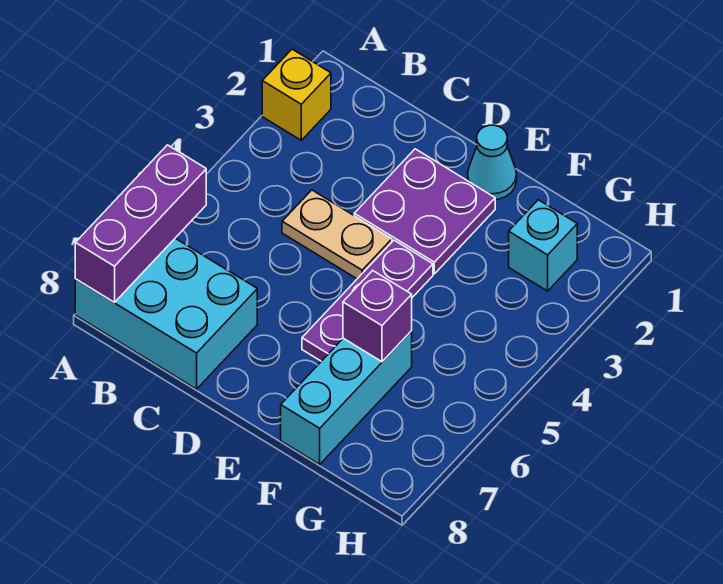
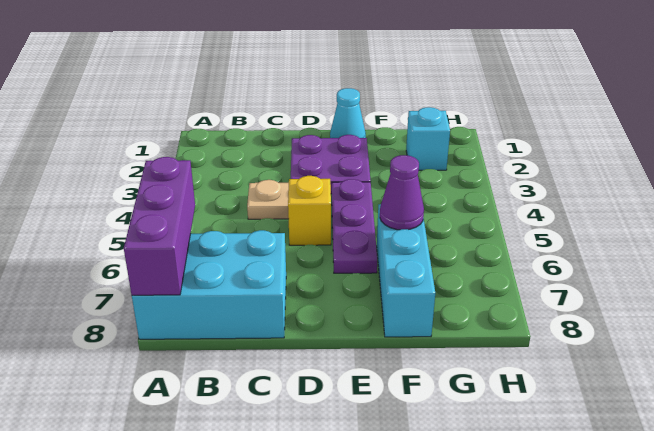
yellow brick A2 level 1 -> yellow brick D5 level 1
purple brick F6 level 2 -> purple cone F6 level 2

